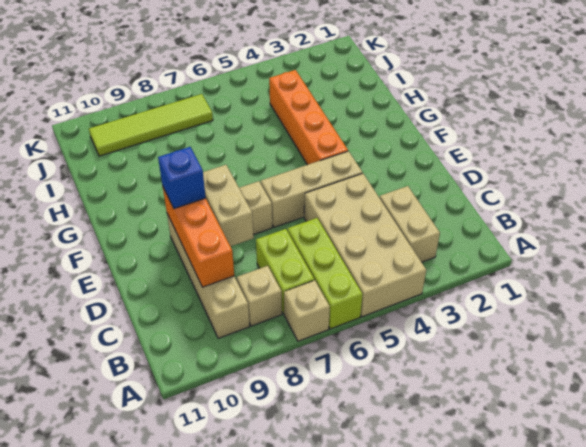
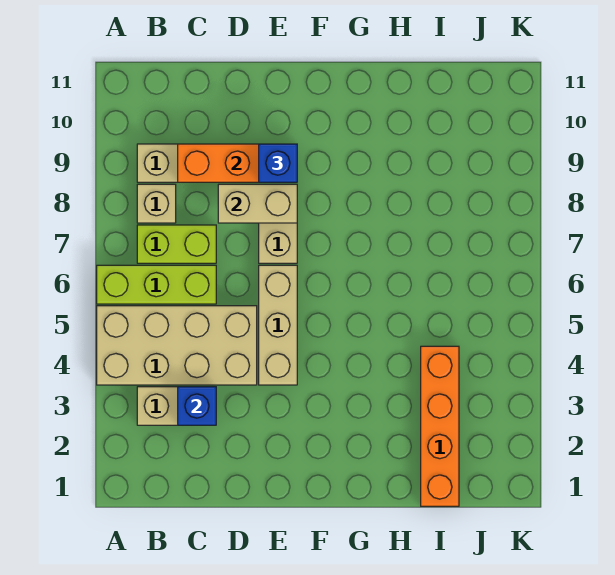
tan brick A7 level 1 -> none
none -> blue brick C3 level 2
orange brick F4:I4 level 1 -> orange brick I1:I4 level 1
lime tile J7:J10 level 1 -> none

